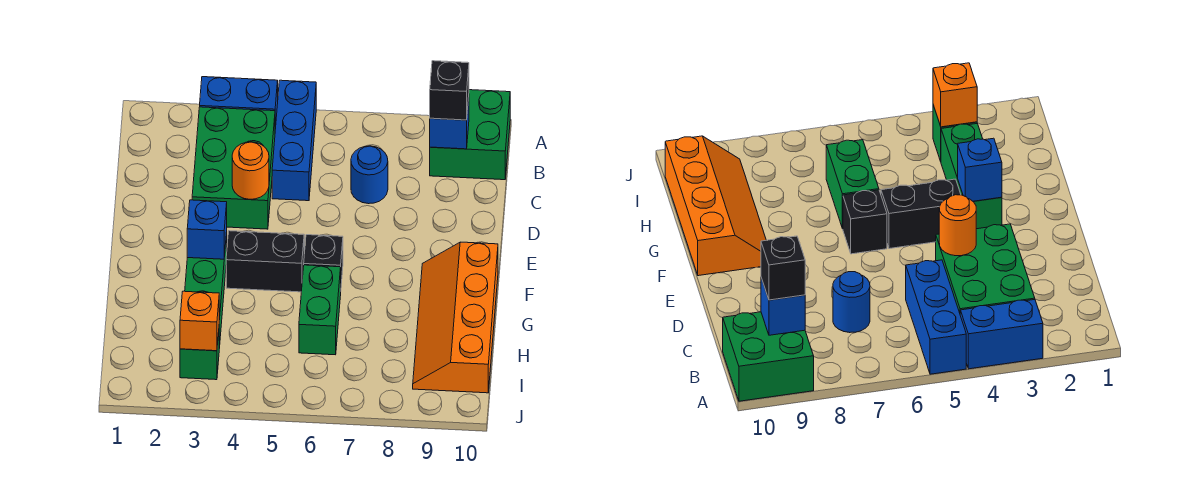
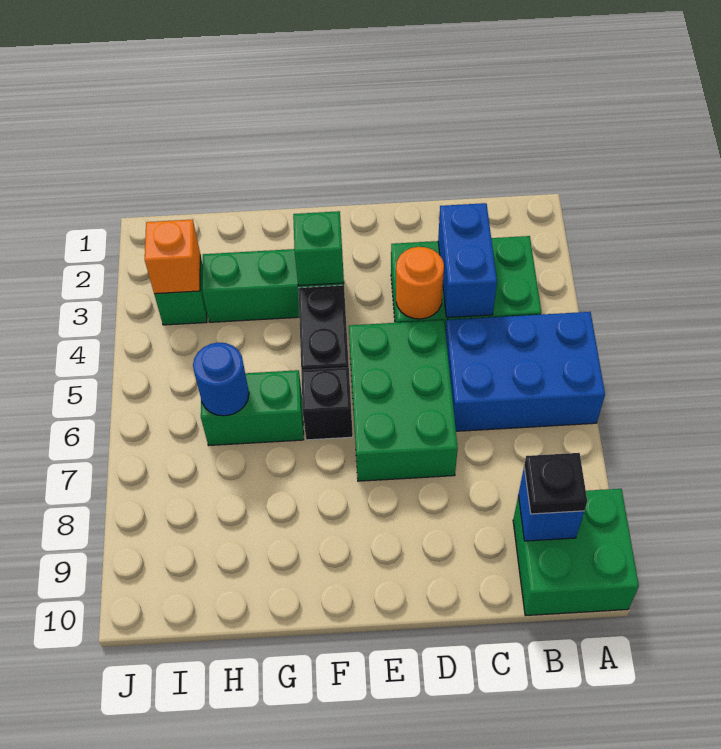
blue brick A3:A4 level 1 -> blue brick C3:C4 level 2
blue brick A5:C5 level 1 -> blue brick A5:C6 level 1
black brick B9 level 3 -> black plate B9 level 3
blue round brick C7 level 1 -> blue round brick H6 level 2
none -> green brick D5:E7 level 1
blue brick F3 level 2 -> green brick F3 level 2
orange slope F9:I10 level 1 top 10 -> none

